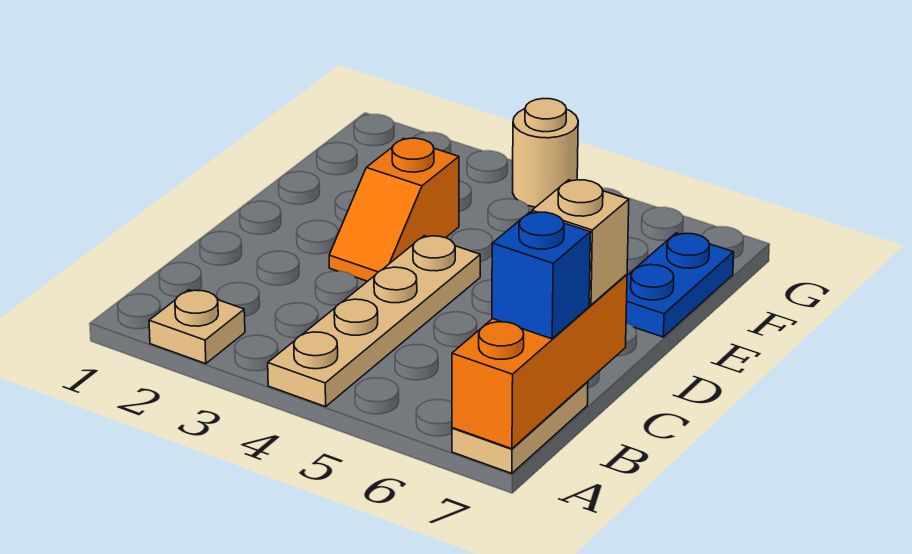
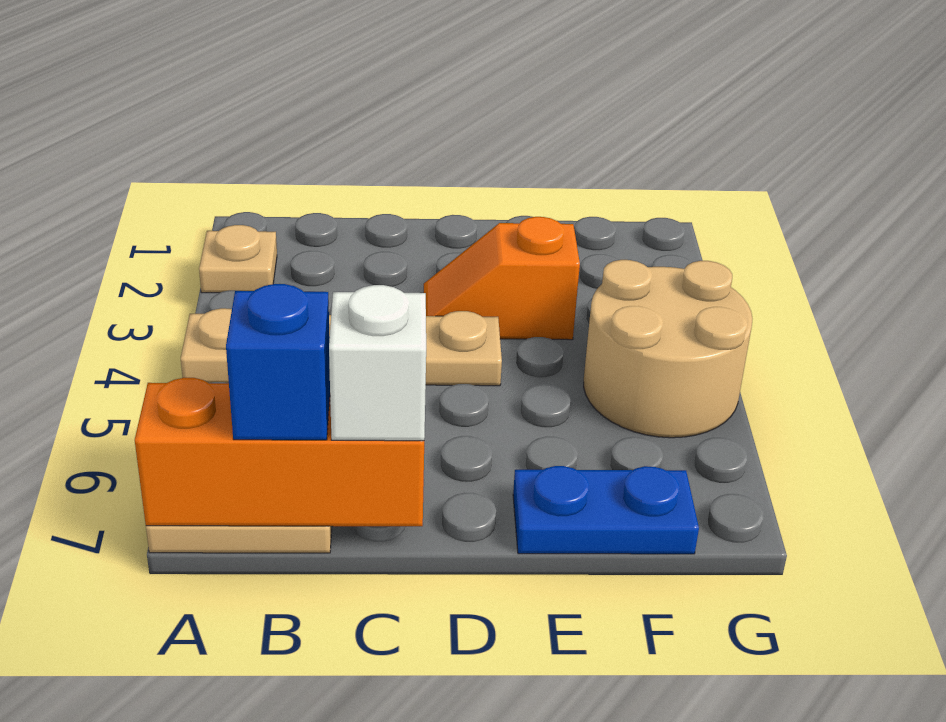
tan brick C7 level 3 -> white brick C7 level 3
tan round brick G4 level 1 -> tan round brick F4:G5 level 1

